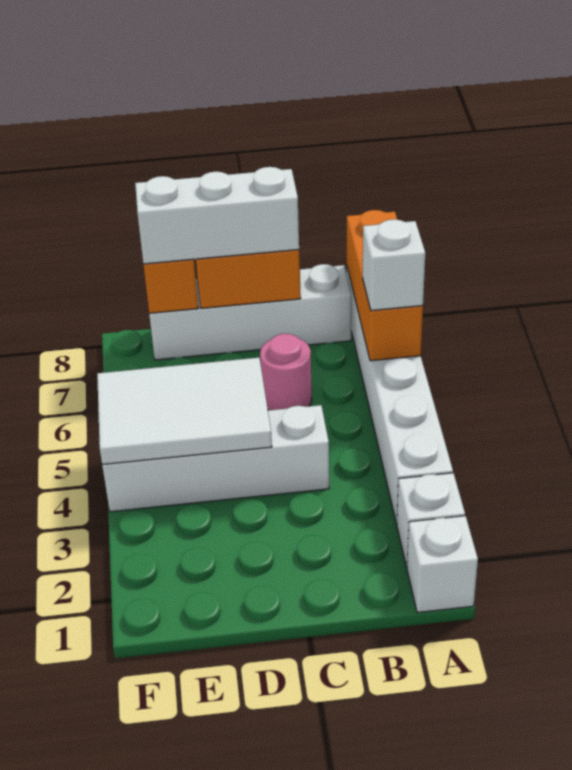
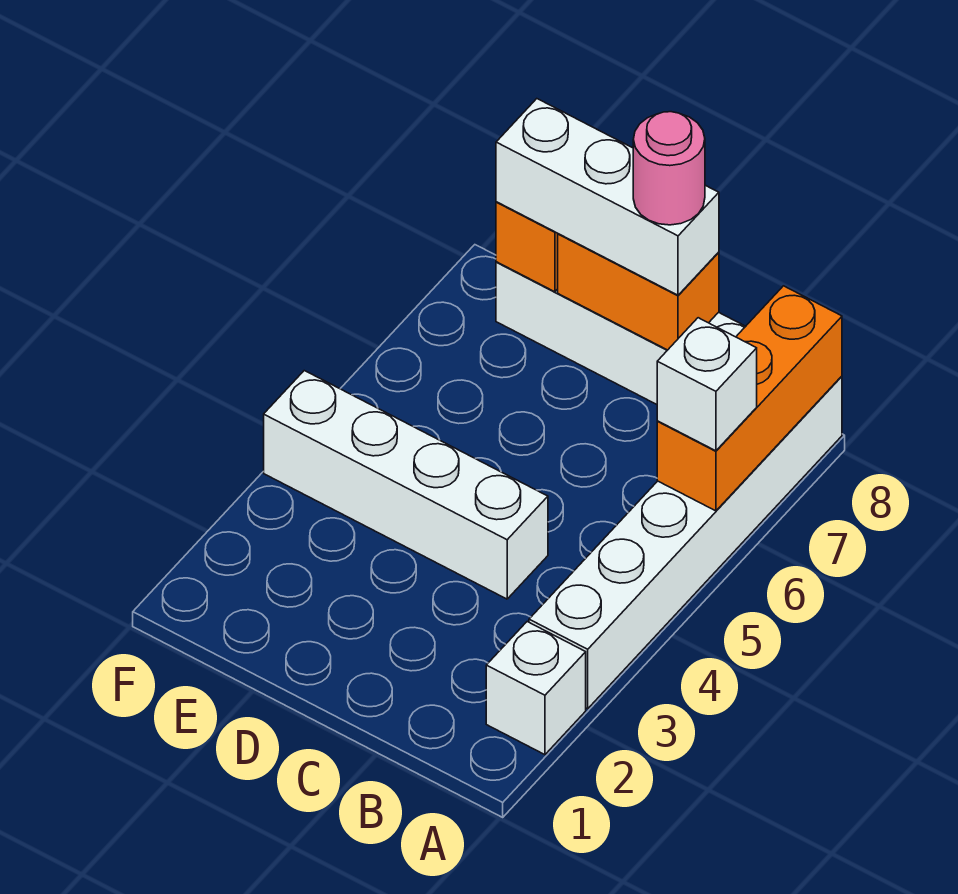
white brick A1 level 1 -> none
pink round brick C6 level 1 -> pink round brick C8 level 4
white tile D4:F5 level 2 -> none

